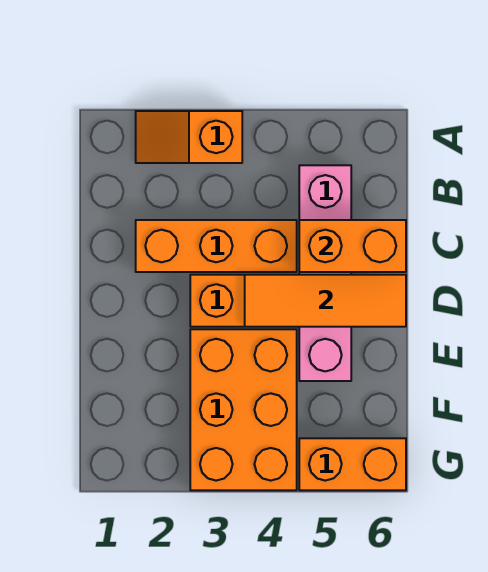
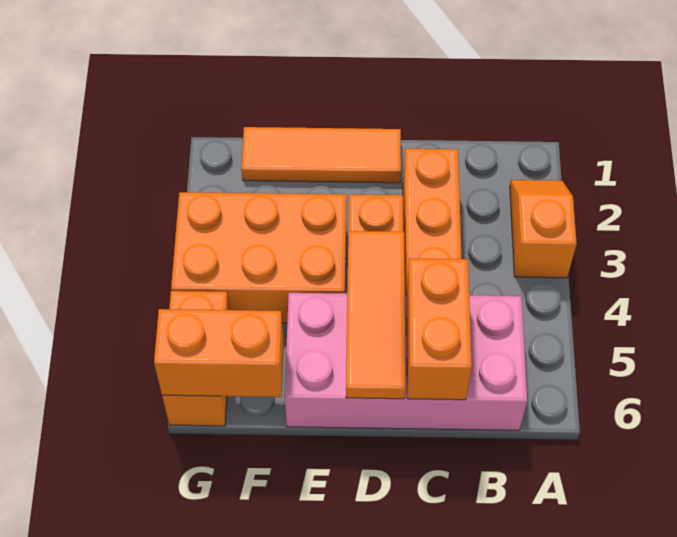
pink brick B5:E5 level 1 -> pink brick B5:E6 level 1
none -> orange tile D1:F1 level 1
none -> orange brick F6:G6 level 2

